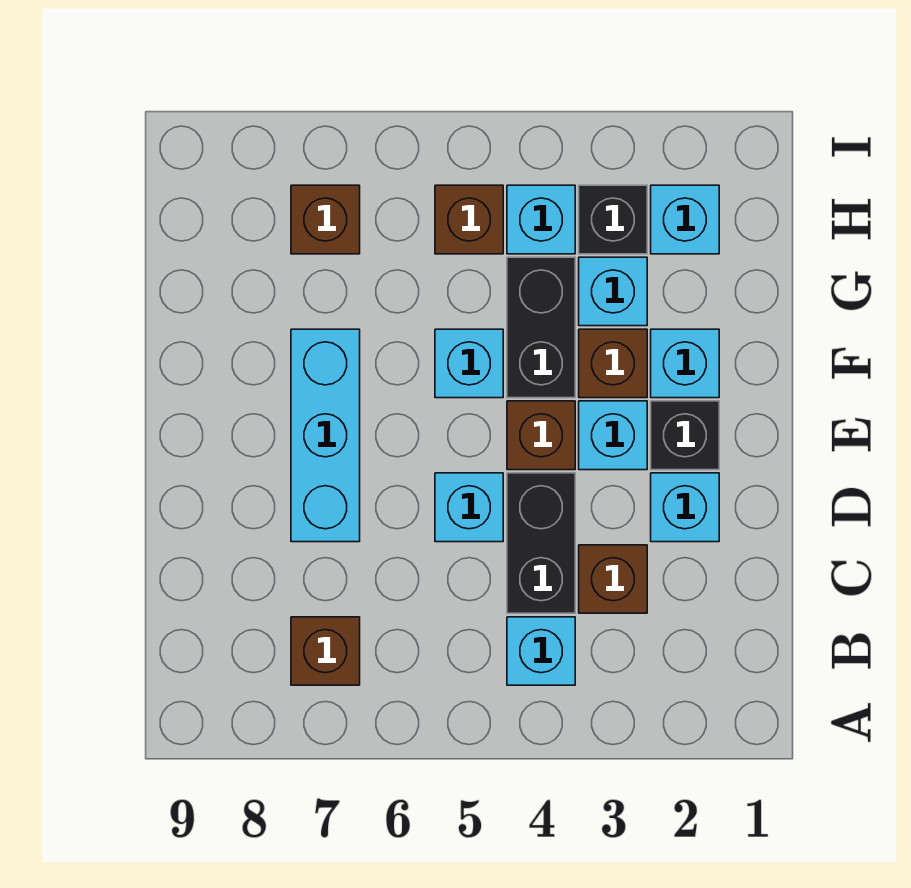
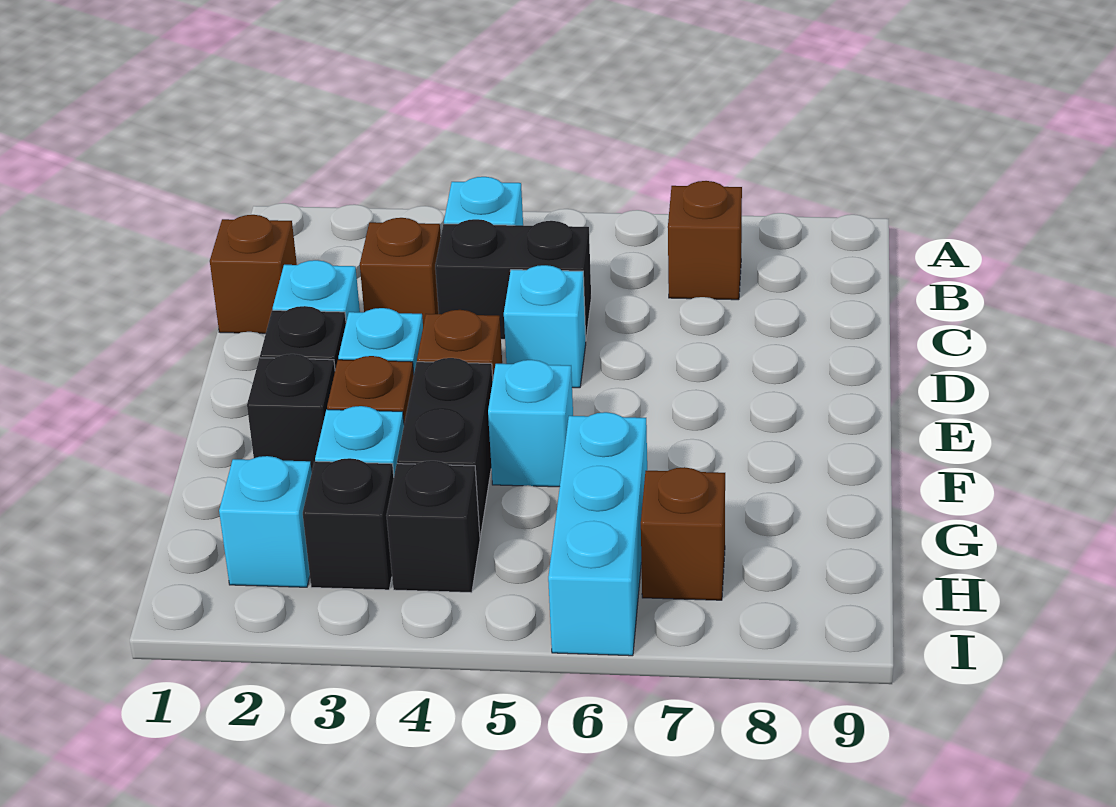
black brick C4:D4 level 1 -> black brick C4:C5 level 1
cyan brick D7:F7 level 1 -> cyan brick G6:I6 level 1
cyan brick F2 level 1 -> black brick F2 level 1
cyan brick H4 level 1 -> black brick H4 level 1
brown brick H5 level 1 -> brown brick C1 level 1

